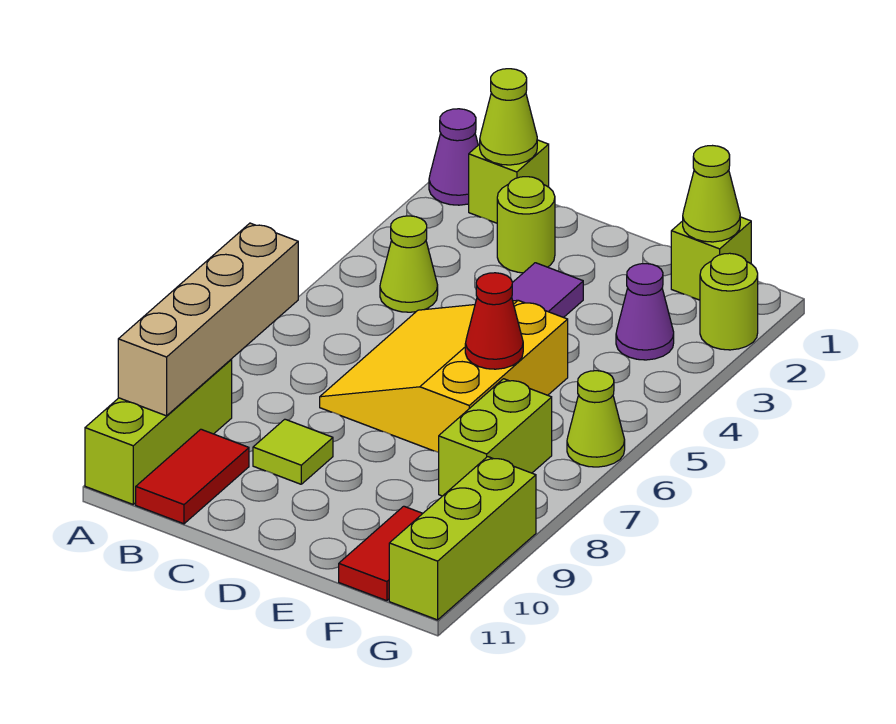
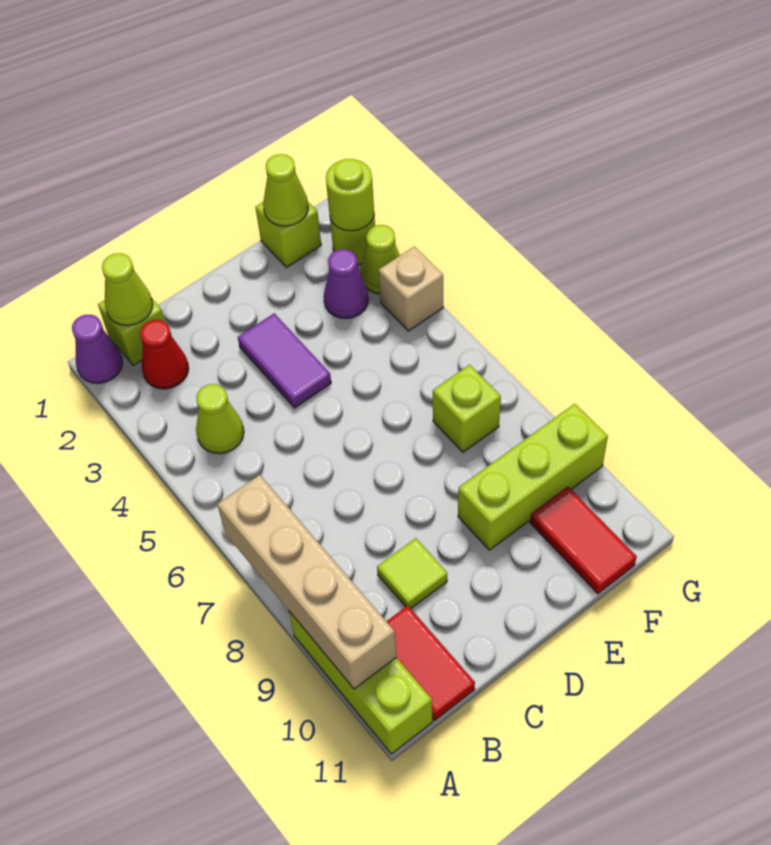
lime round brick C2 level 1 -> lime round brick G2 level 2
yellow slope C5:E7 level 1 top E -> none
red cone E6 level 2 -> red cone B2 level 1
lime brick F7:F8 level 1 -> lime brick F7 level 1
none -> tan brick G4 level 1
lime cone G6 level 1 -> lime cone G3 level 1
lime brick G9:G11 level 1 -> lime brick E9:G9 level 1

